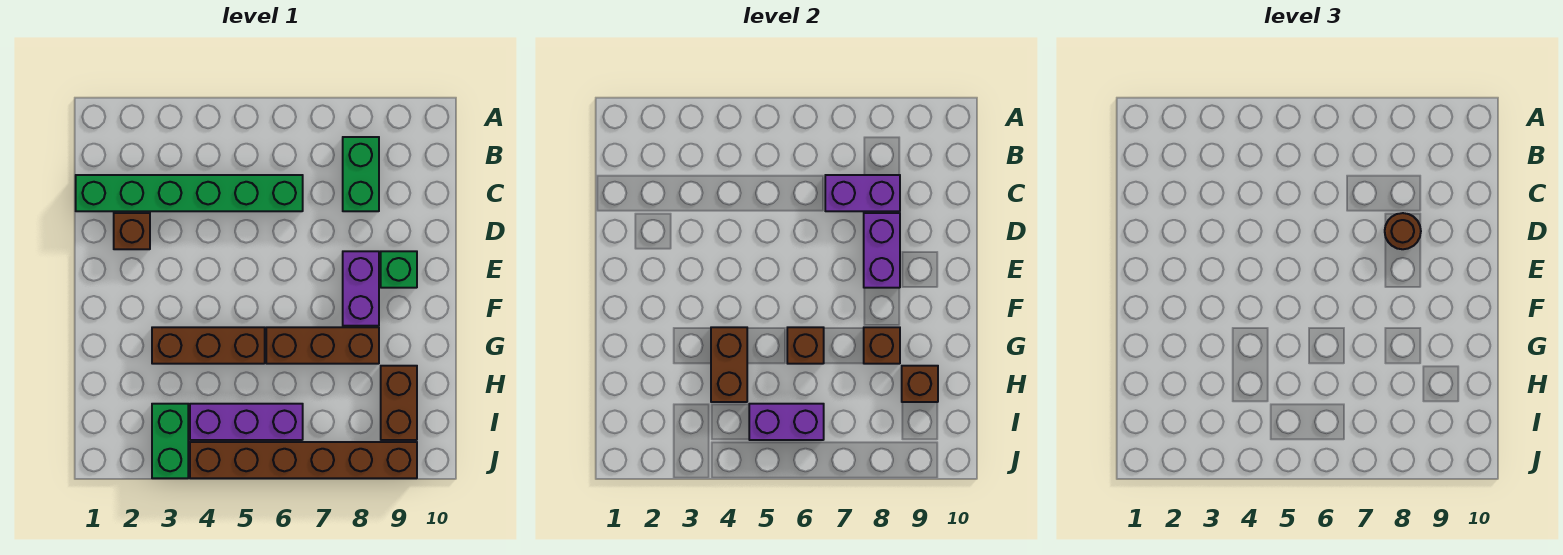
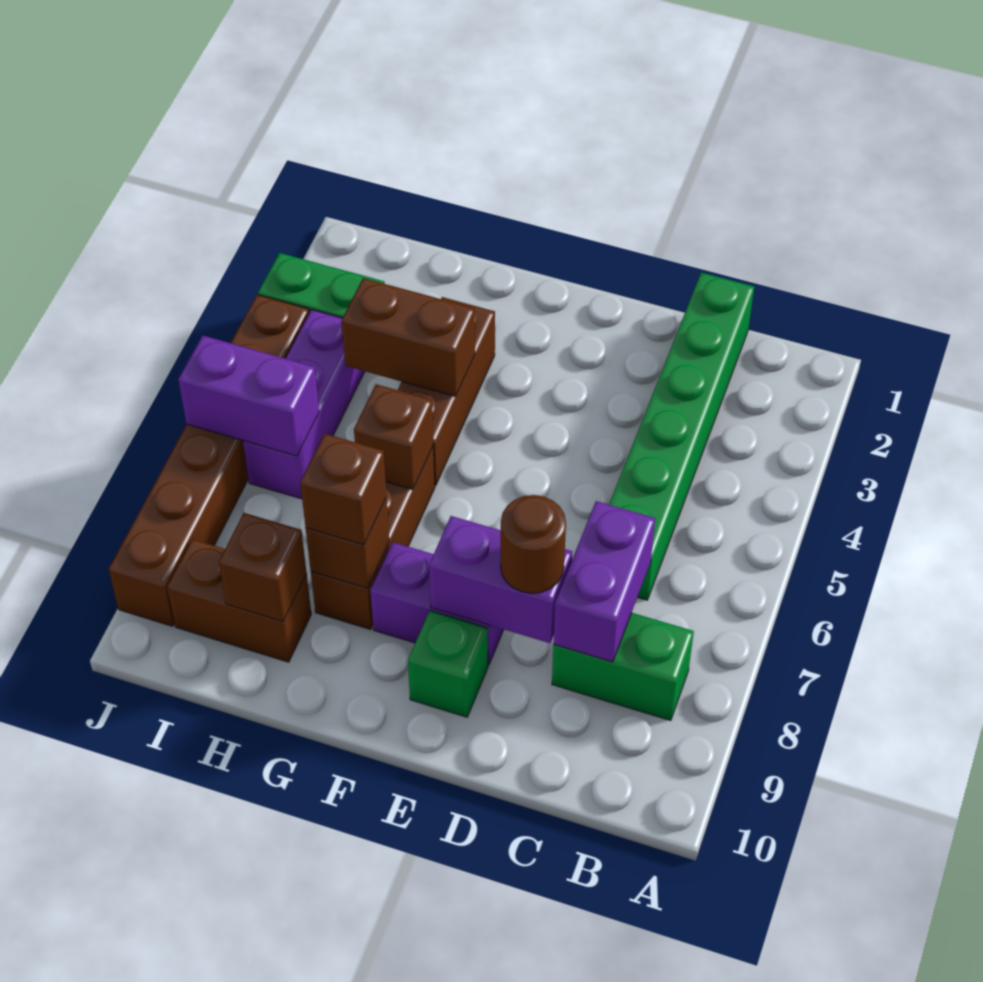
brown brick D2 level 1 -> brown brick G8 level 3
purple brick I5:I6 level 2 -> purple brick I6:J6 level 2

